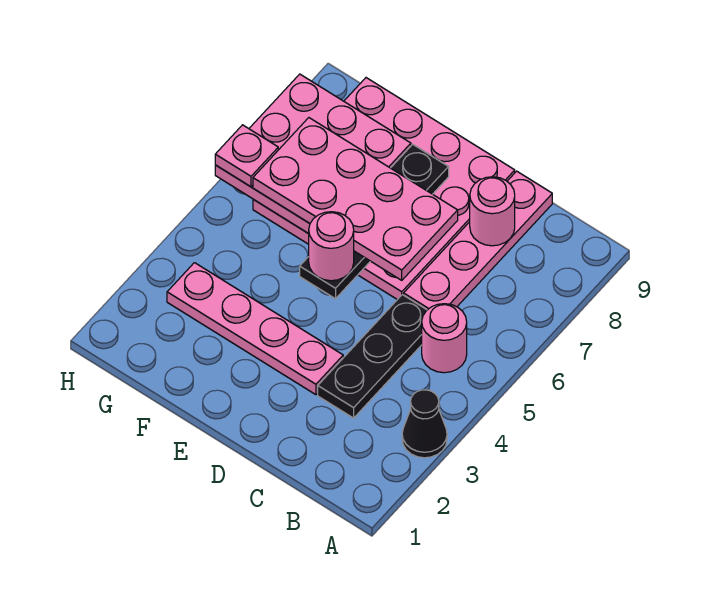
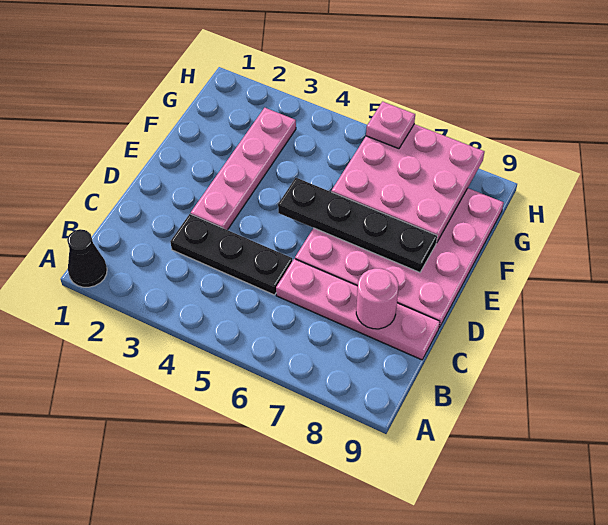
black cone A3 level 1 -> black cone A1 level 1
pink round brick B5 level 1 -> none
pink plate D6:G7 level 3 -> none
pink round brick E5 level 3 -> none

